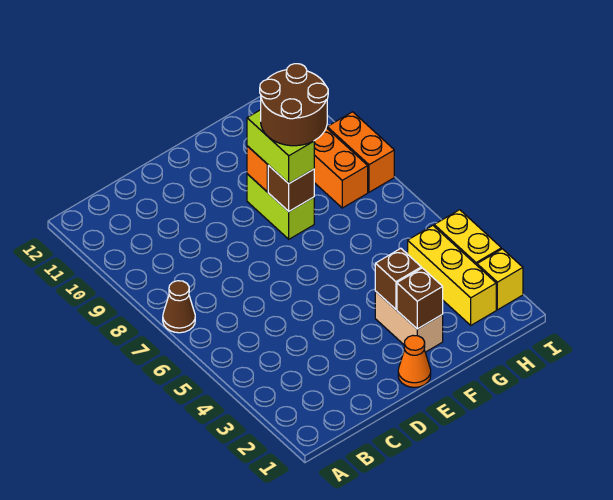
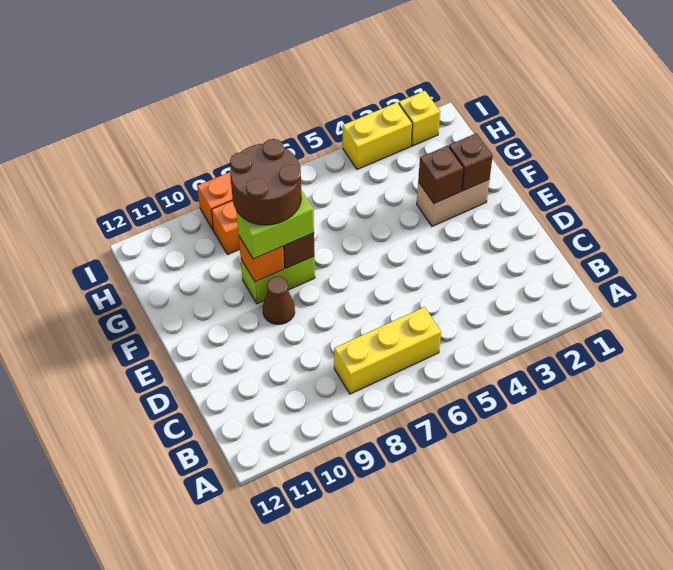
brown cone A7 level 1 -> brown cone E9 level 1
orange cone E1 level 1 -> none
yellow brick H2:H4 level 1 -> yellow brick B6:B8 level 1

